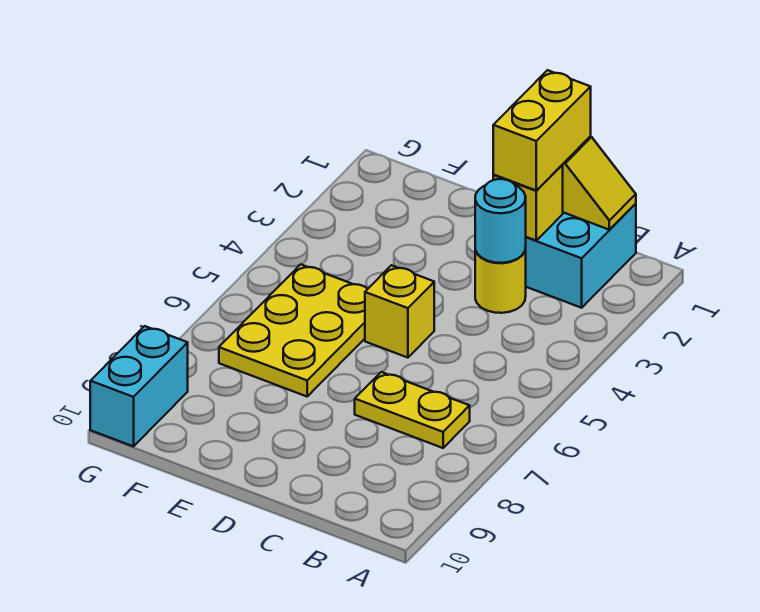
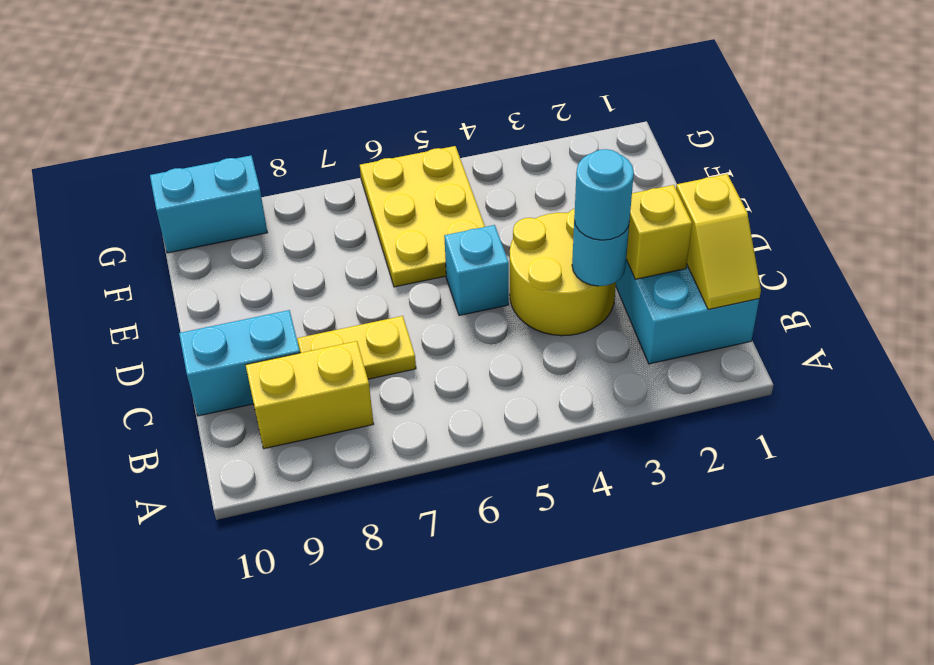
yellow plate B7:C7 level 1 -> yellow plate C7:C8 level 1
yellow brick C1:C2 level 3 -> yellow brick B8:B9 level 1
yellow round brick C3 level 1 -> yellow round brick C3:D4 level 1
none -> cyan round brick C3 level 3
none -> cyan brick C9:C10 level 1
yellow brick D5 level 1 -> cyan brick D5 level 1
yellow plate E5:F7 level 1 -> yellow plate E5:G6 level 1

